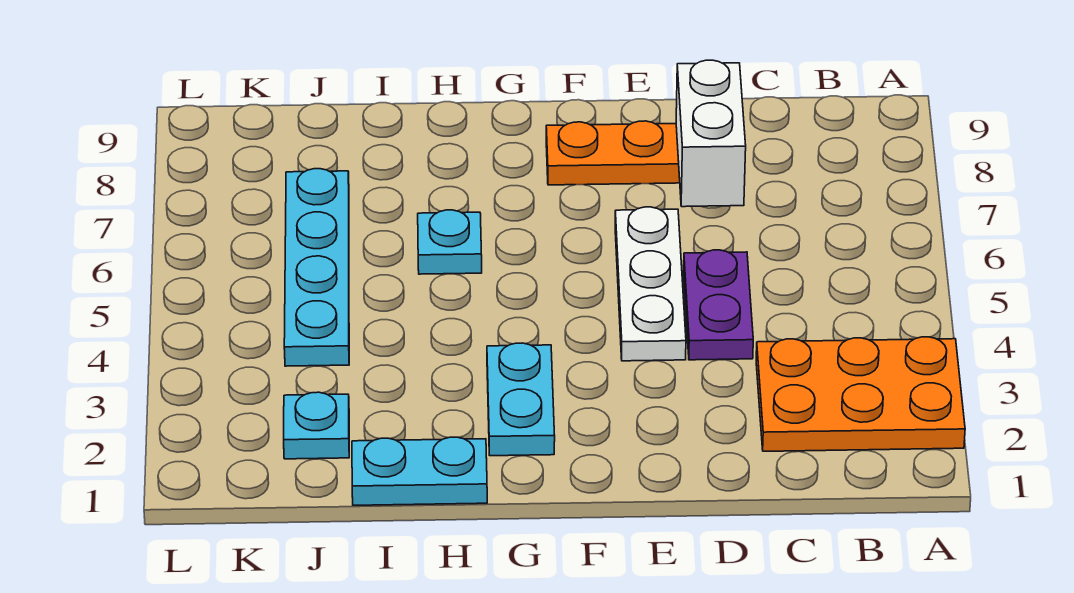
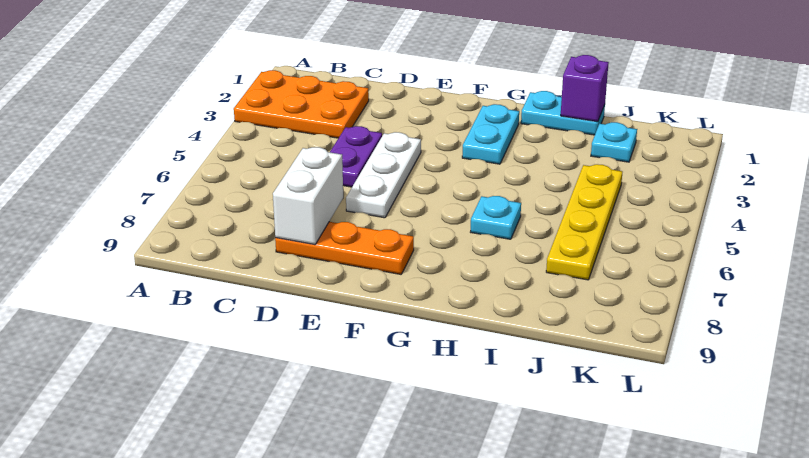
none -> purple brick I1 level 2
cyan plate J4:J7 level 1 -> yellow plate J4:J7 level 1

